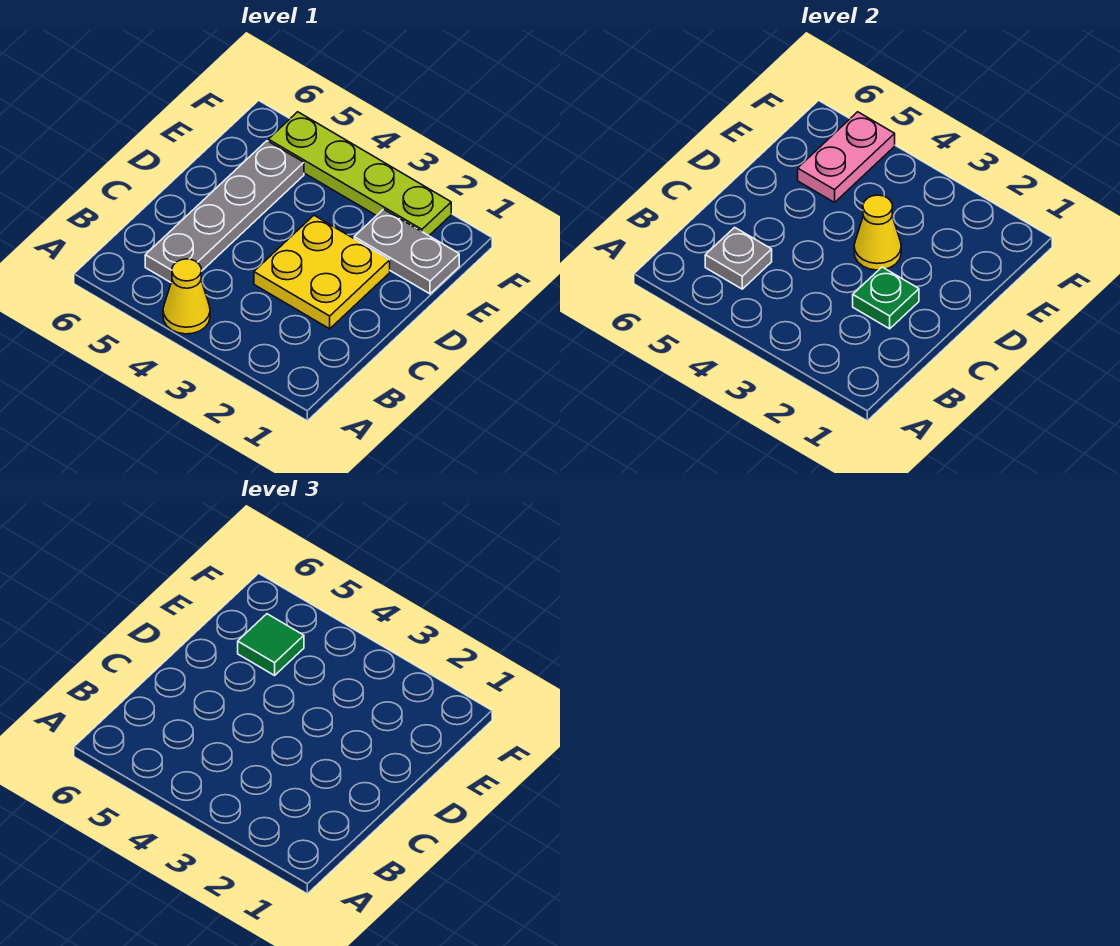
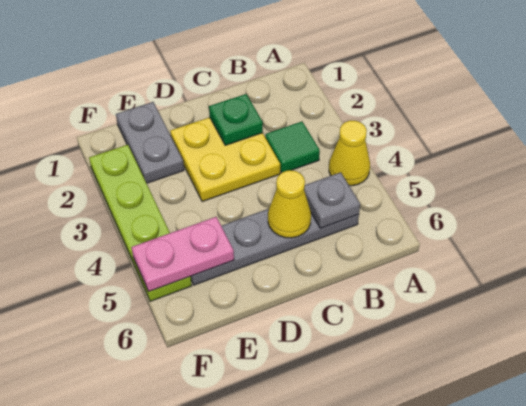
yellow cone D3 level 2 -> yellow cone C5 level 2
green tile E5 level 3 -> green tile B3 level 1

